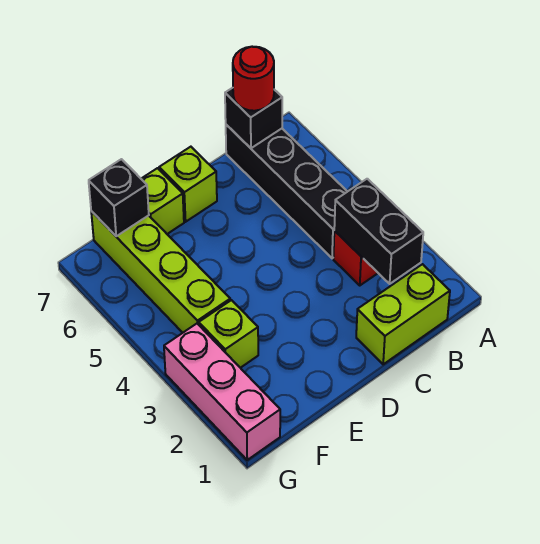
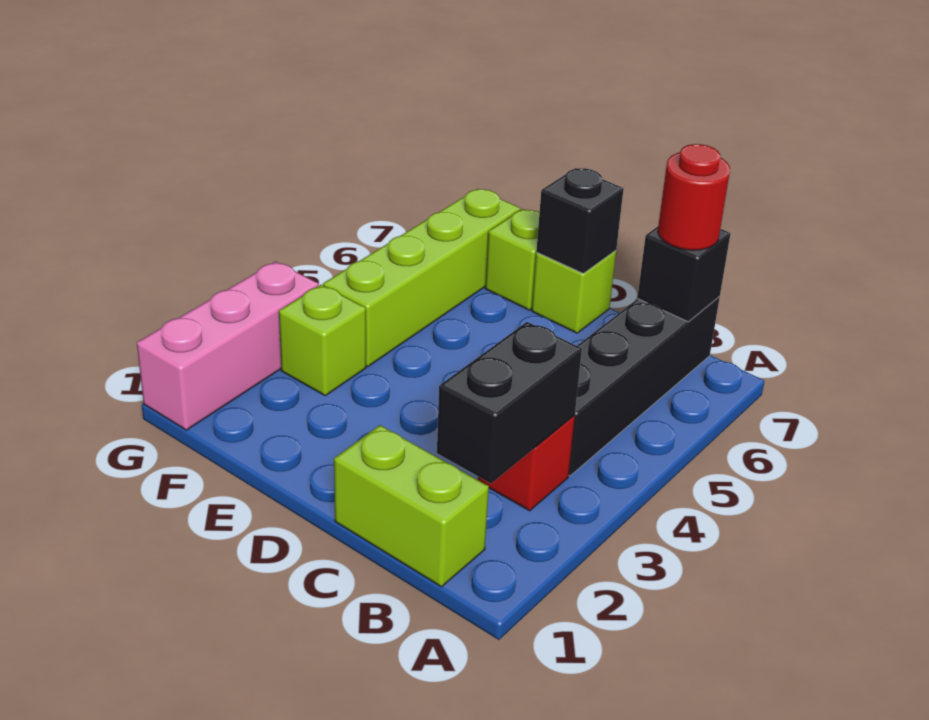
black brick F7 level 2 -> black brick D7 level 2

